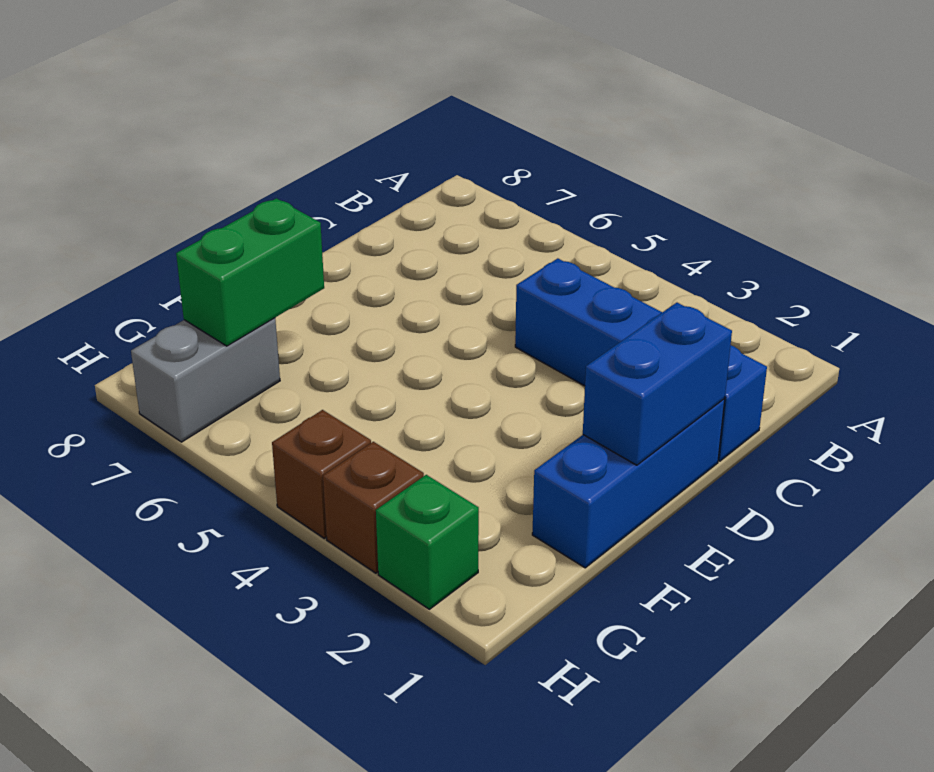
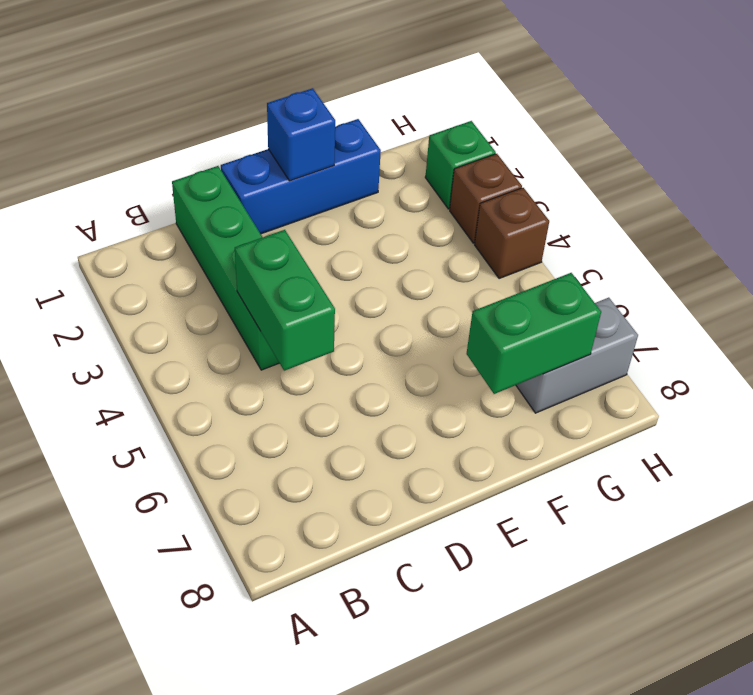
blue brick C1:C4 level 1 -> green brick C1:C4 level 1
none -> green brick C4:C5 level 2
blue brick D1:E1 level 2 -> blue brick E1 level 2

